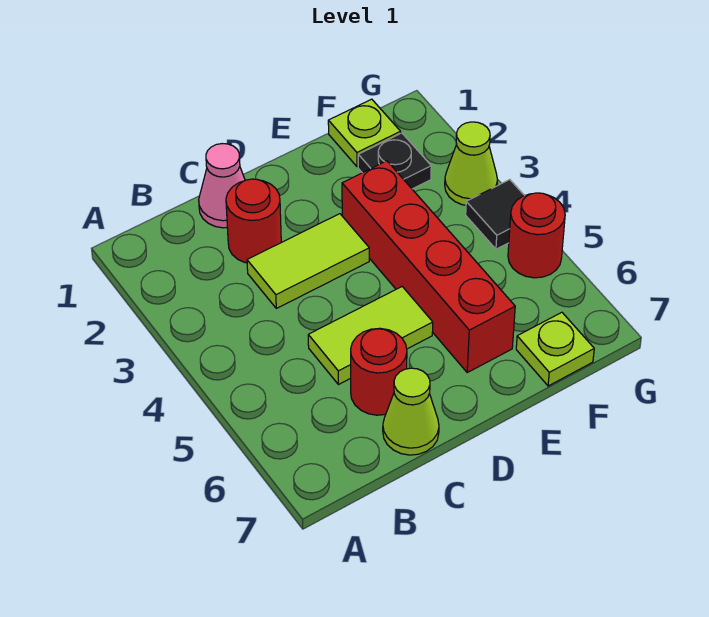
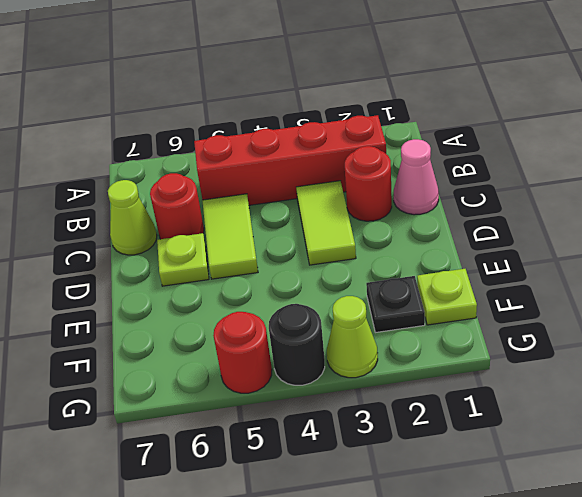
red brick E3:E6 level 1 -> red brick B2:B5 level 1
lime plate F7 level 1 -> lime plate D6 level 1
black tile G4 level 1 -> black round brick G4 level 1

